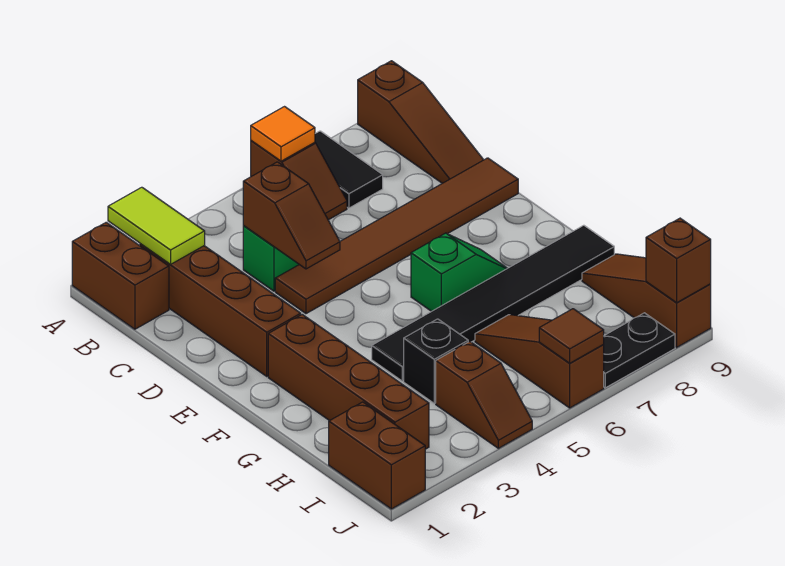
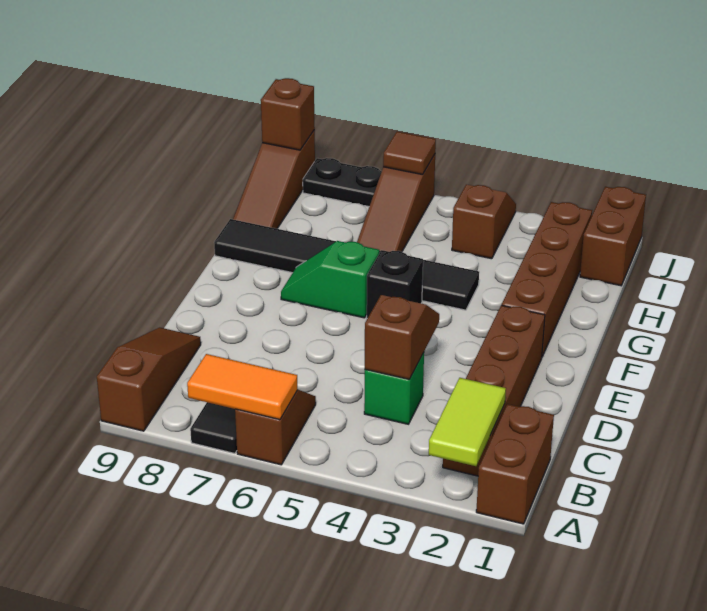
orange tile A6 level 2 -> orange tile A6:A7 level 2
brown tile D4:D9 level 1 -> none
black brick H4 level 1 -> black brick F5 level 1

